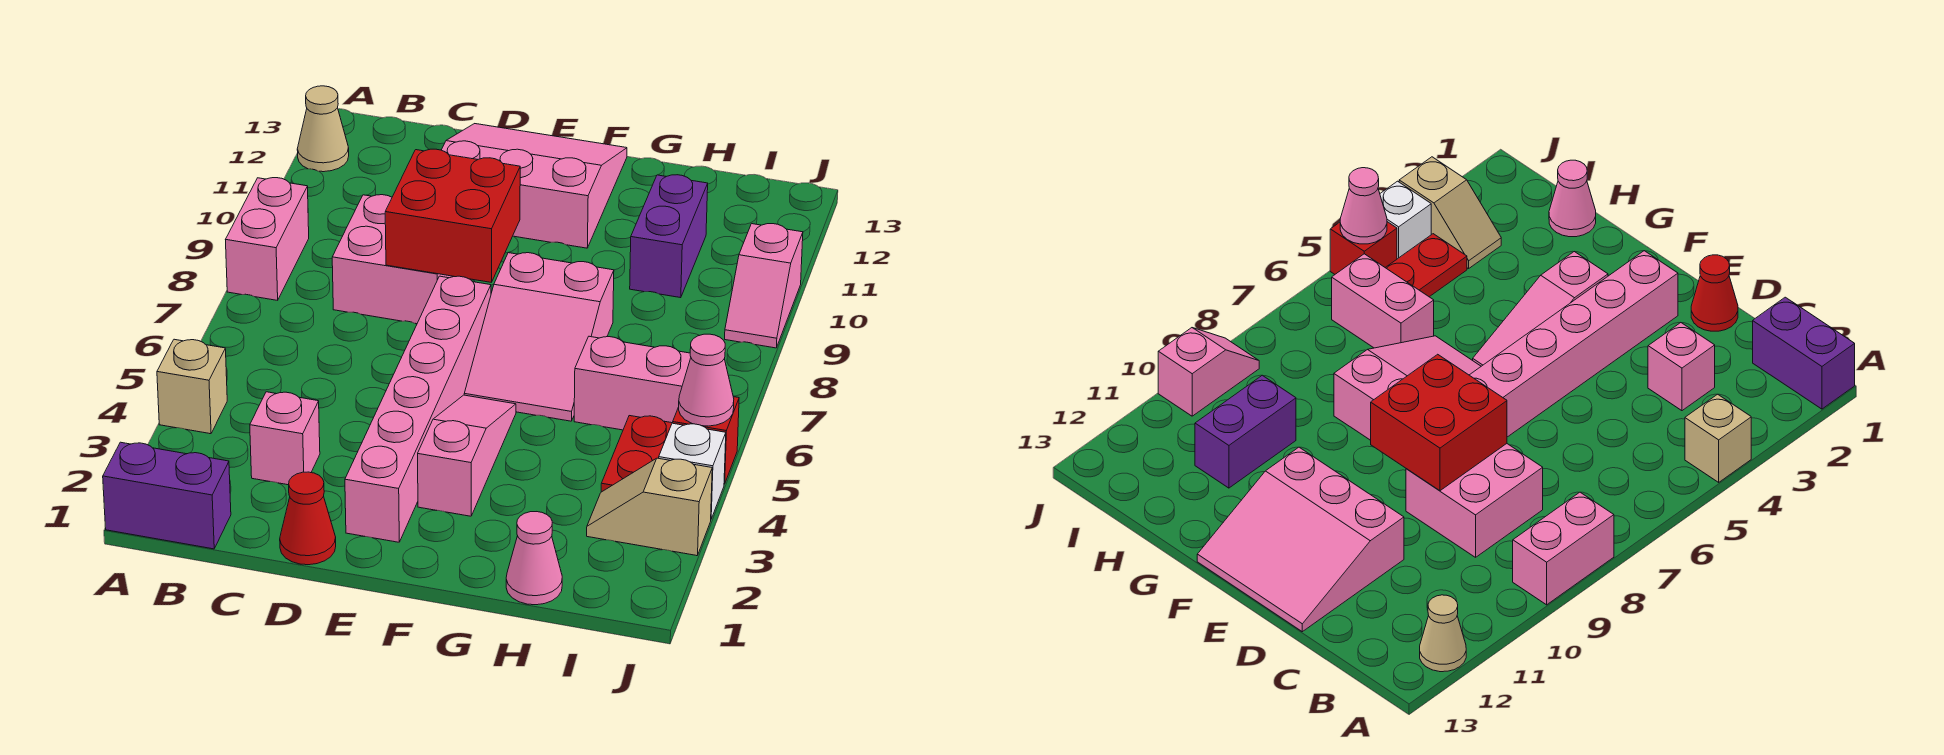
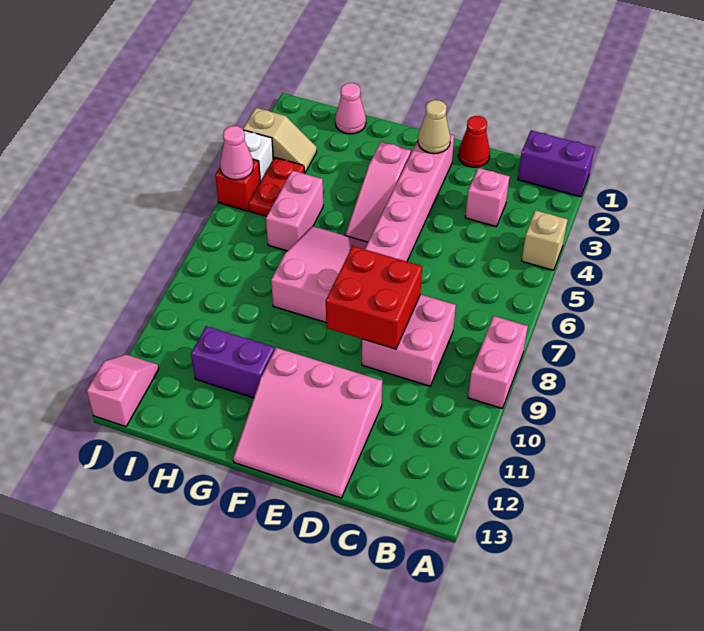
tan cone A12 level 1 -> tan cone E2 level 2
pink brick H6:I6 level 1 -> pink brick H5:H6 level 1
purple brick H10:H11 level 1 -> purple brick G11:H11 level 1
pink slope J9:J10 level 1 top 10 -> pink slope J12:J13 level 1 top 13

